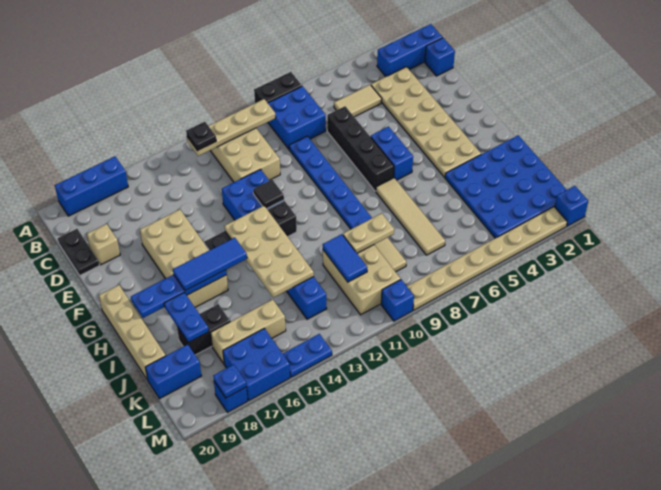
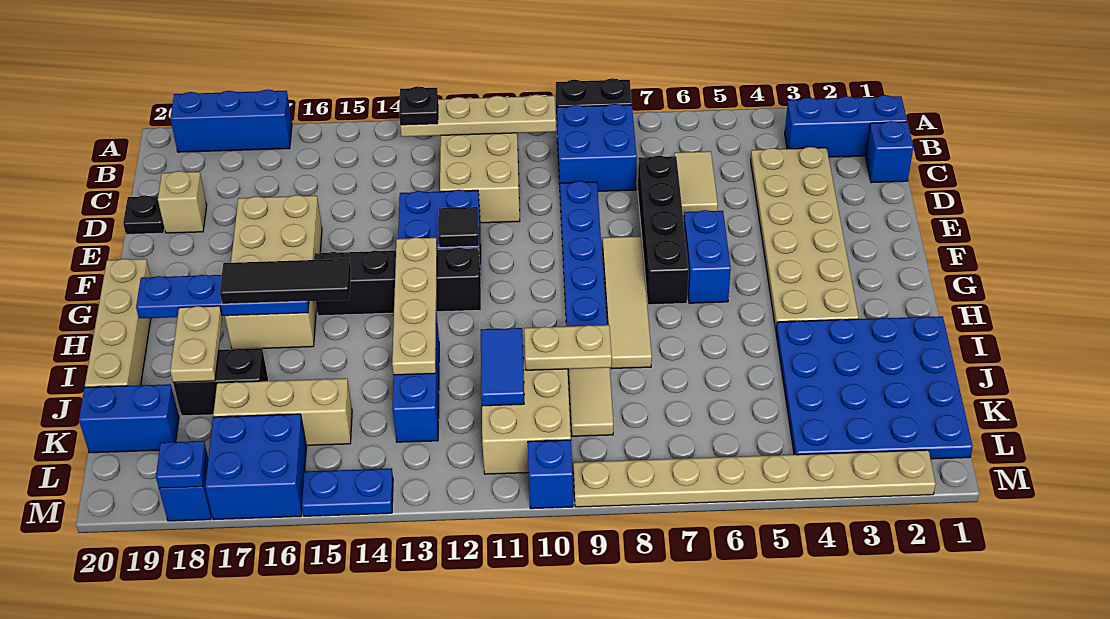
tan tile C5:C6 level 1 -> tan tile C6:D6 level 1
black plate C20:D20 level 1 -> black plate D20 level 1
tan plate G13:J14 level 2 -> tan plate G13:J13 level 2
tan tile H7:K7 level 1 -> tan tile F8:I8 level 1
blue tile H15:H17 level 3 -> black tile H15:H17 level 3
blue plate I18:J18 level 2 -> tan plate I18:J18 level 2
blue brick M1 level 1 -> none

